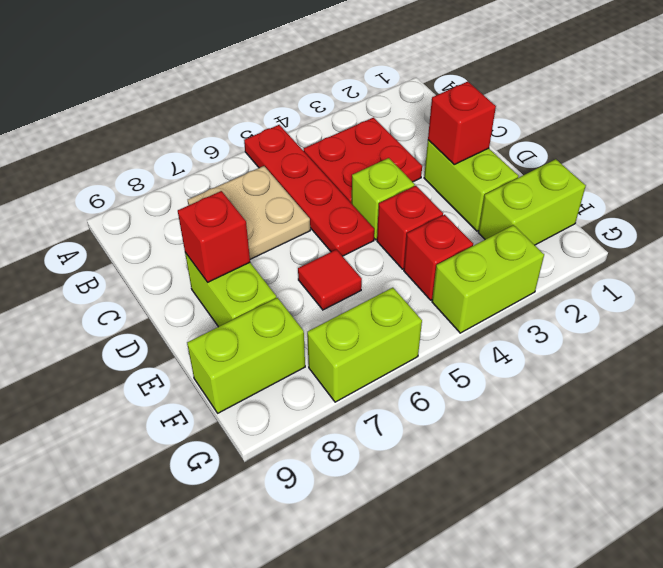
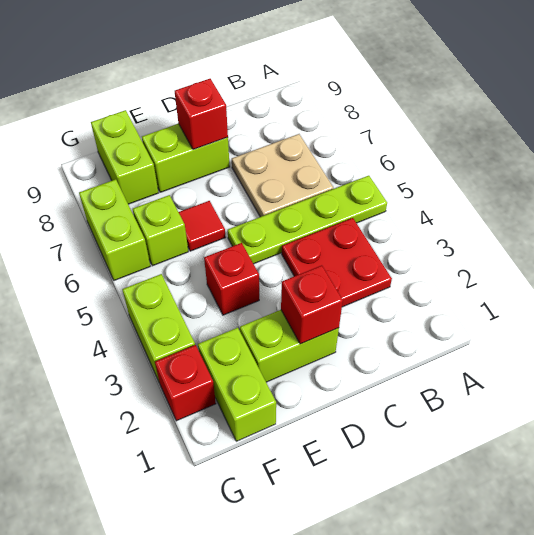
red plate A5:D5 level 1 -> lime plate A5:D5 level 1
lime brick D4 level 1 -> lime brick F6 level 1
red brick F4 level 1 -> red brick G2 level 1

